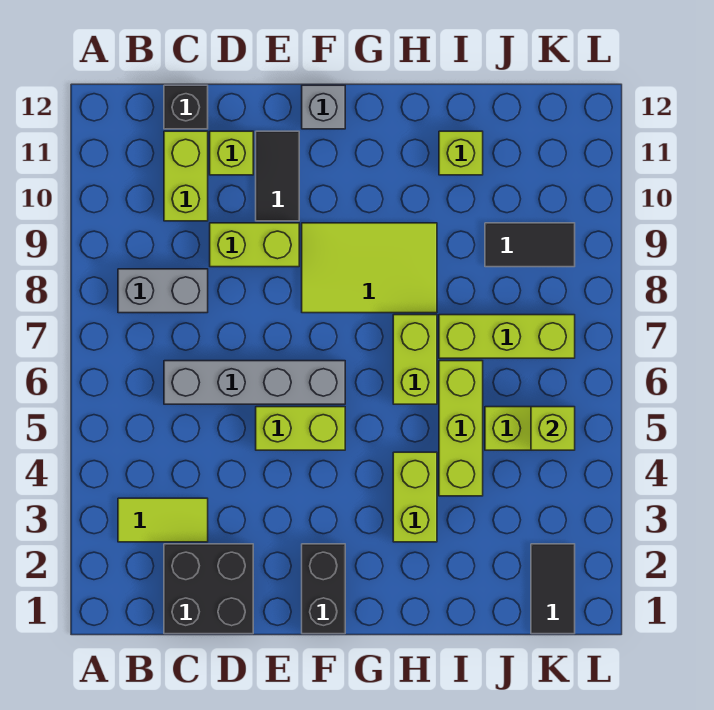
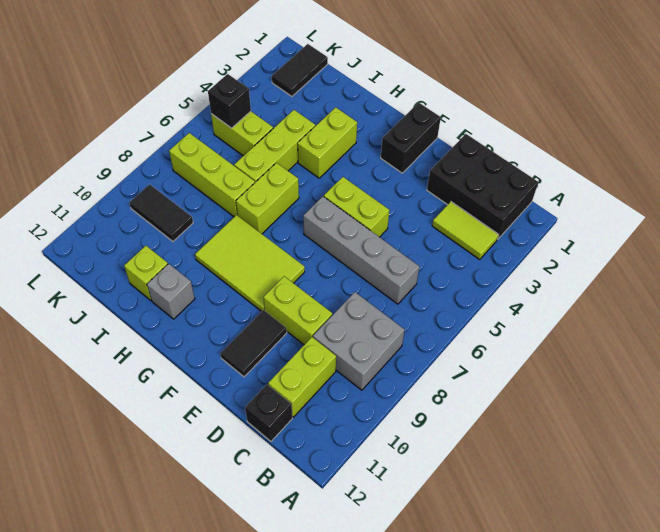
grey brick B8:C8 level 1 -> grey brick B8:C9 level 1
black brick C1:D2 level 1 -> black brick B1:D2 level 1
lime brick D11 level 1 -> none
grey brick F12 level 1 -> grey brick H11 level 1
lime brick K5 level 2 -> black brick K5 level 2

